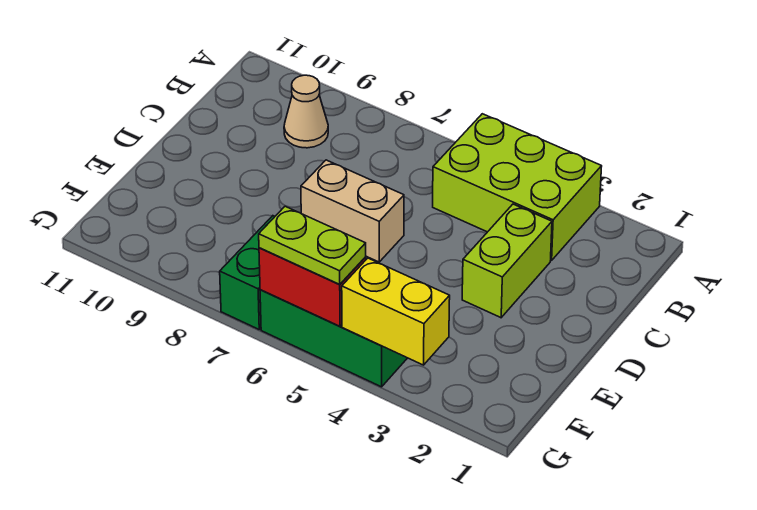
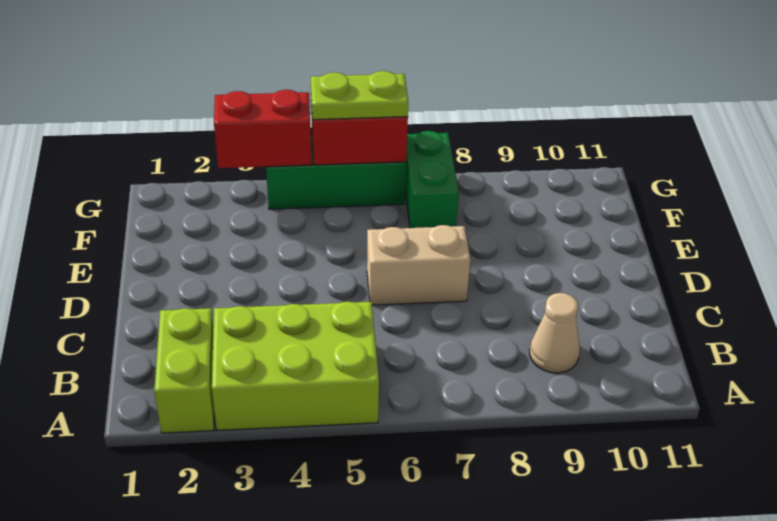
lime brick C3:D3 level 1 -> lime brick A2:B2 level 1
yellow brick G3:G4 level 2 -> red brick G3:G4 level 2

